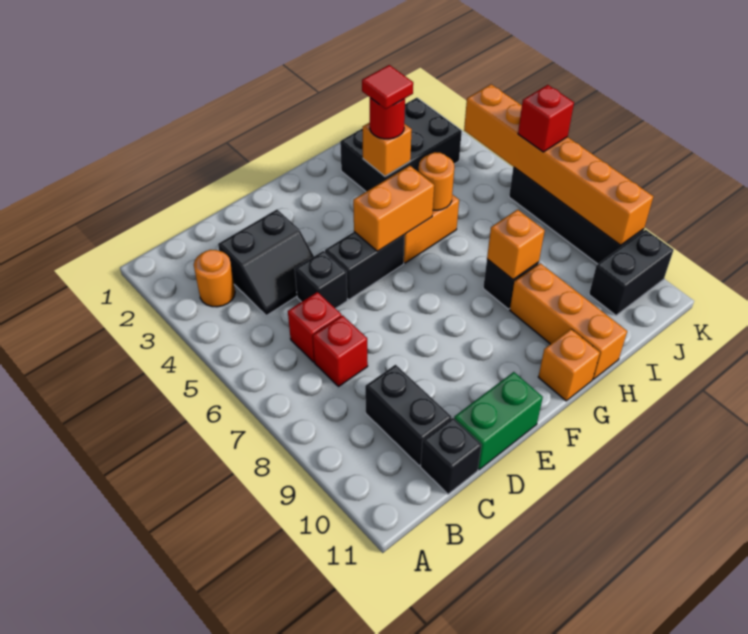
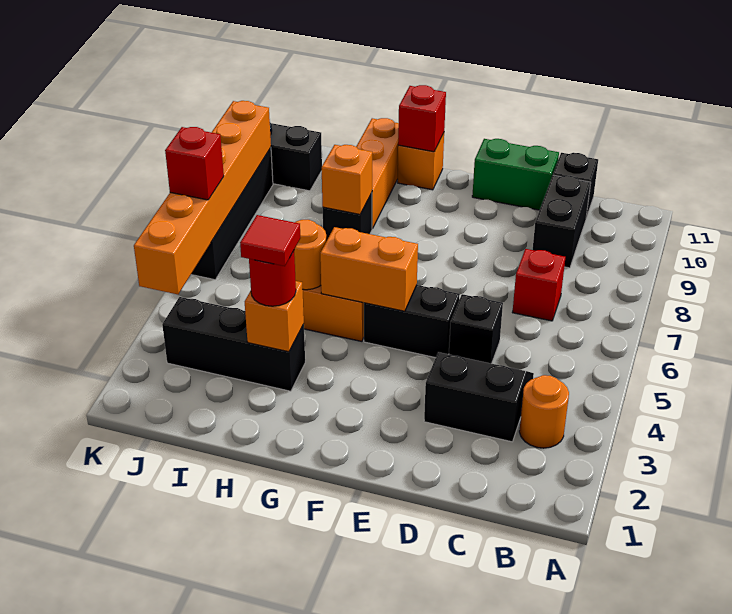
red brick C6 level 1 -> red brick G11 level 2
black brick H2:J3 level 1 -> black brick H3:J3 level 1

